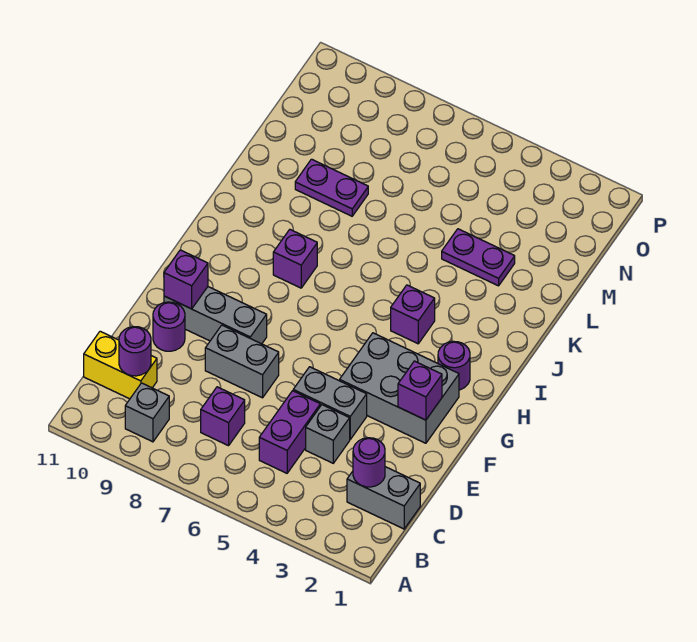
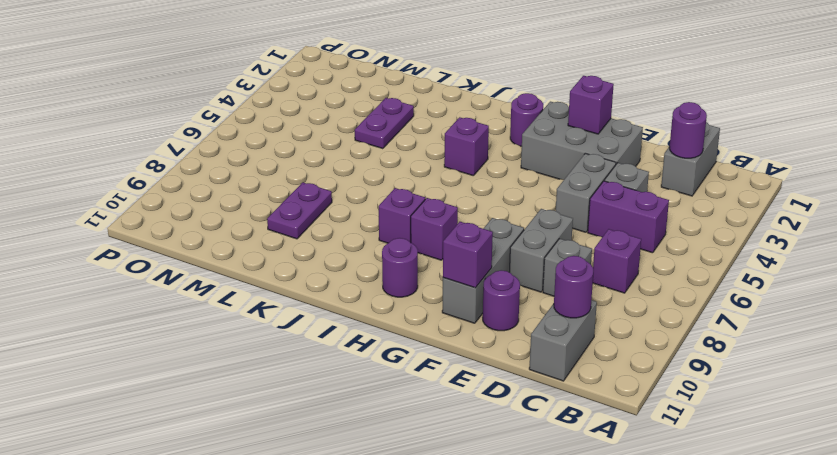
grey brick B9 level 1 -> grey brick D8 level 1
yellow brick C10:C11 level 1 -> grey brick C10:C11 level 1
grey brick F2:G4 level 1 -> grey brick E2:G3 level 1
none -> purple brick H8 level 1
none -> purple round brick H10 level 1

